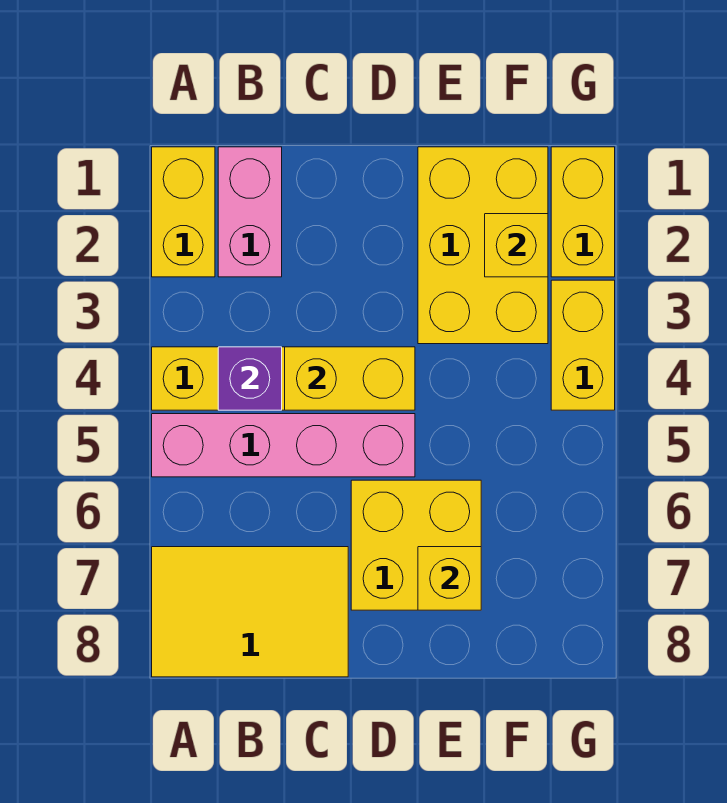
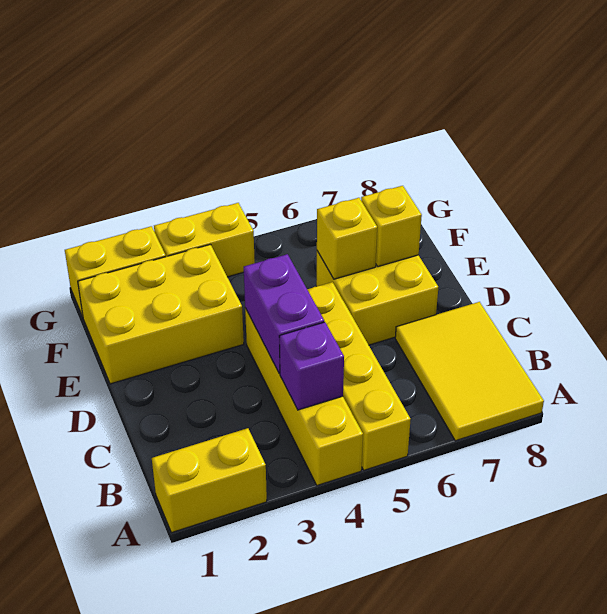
pink brick A5:D5 level 1 -> yellow brick A5:D5 level 1
pink brick B1:B2 level 1 -> none
yellow brick C4:D4 level 2 -> purple brick C4:D4 level 2
yellow brick F2 level 2 -> yellow brick E6 level 2

